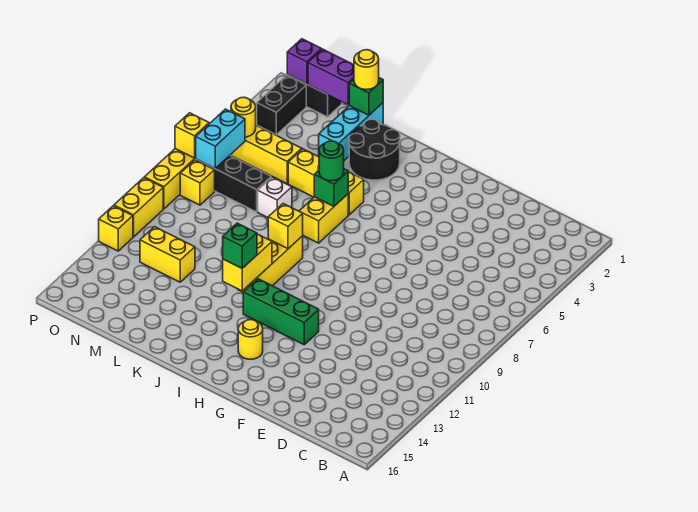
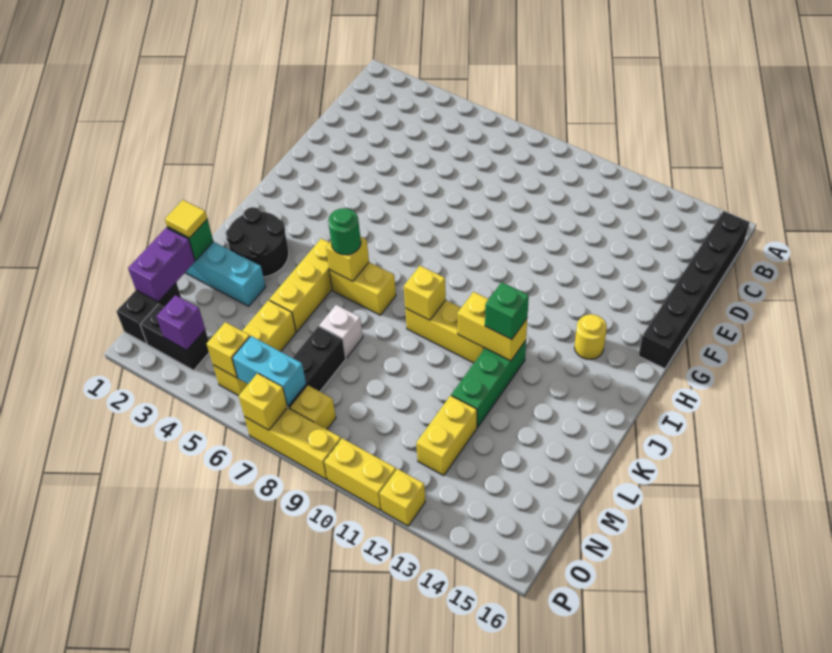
none -> black brick B16:G16 level 1
green brick G12:I12 level 1 -> green brick J12:L12 level 1
green brick J6 level 2 -> yellow brick J6 level 2
yellow round brick L1 level 3 -> yellow tile L1 level 3
purple brick O1 level 2 -> purple brick O3 level 2
yellow round brick O5 level 2 -> yellow brick O5 level 2

